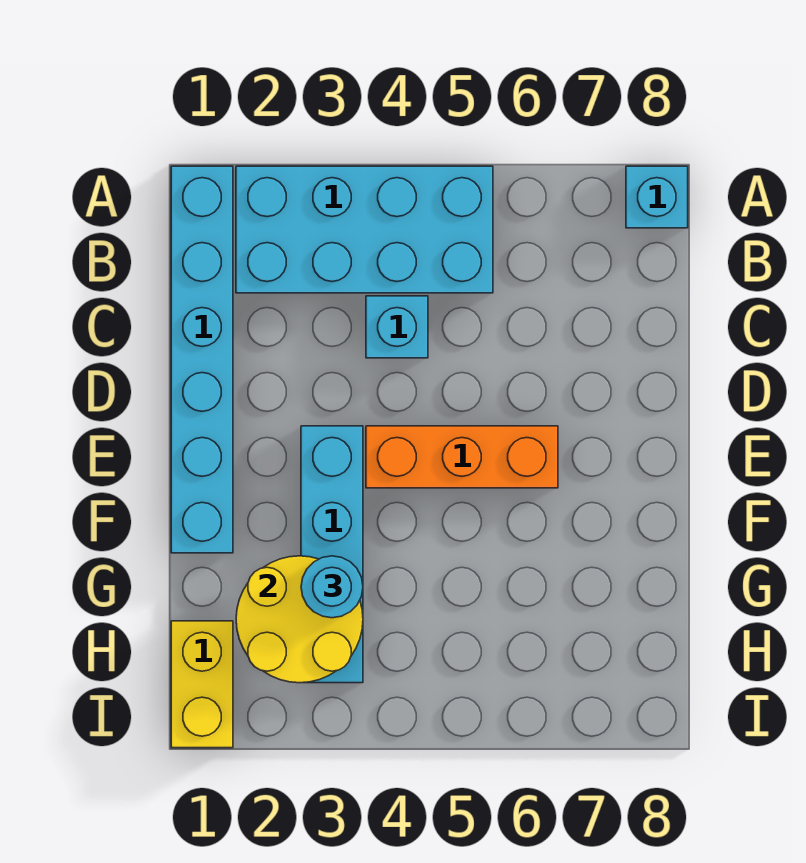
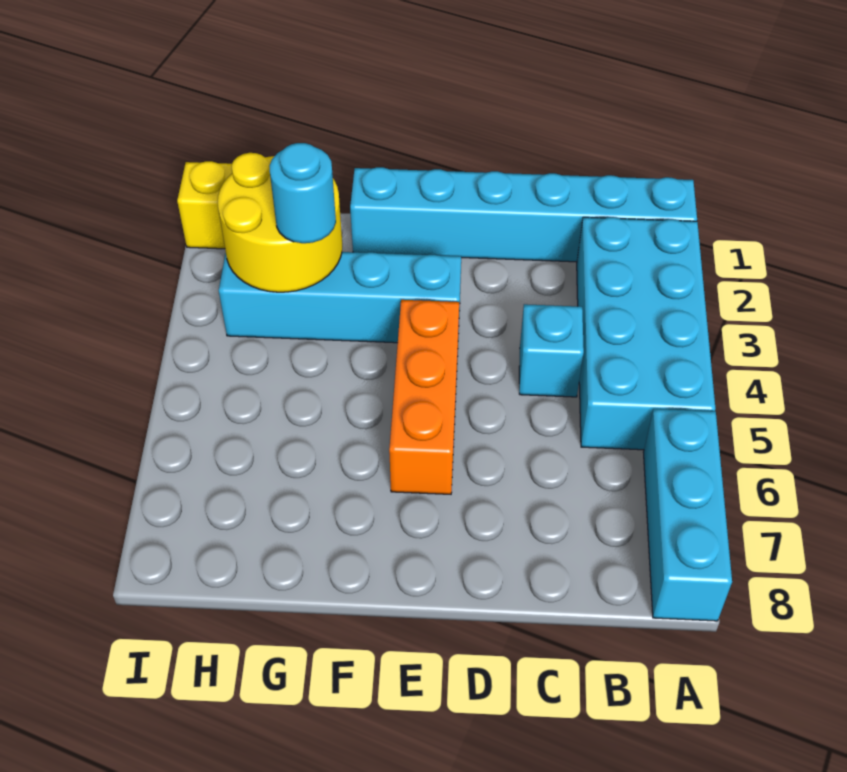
cyan brick A8 level 1 -> cyan brick A6:A8 level 1

